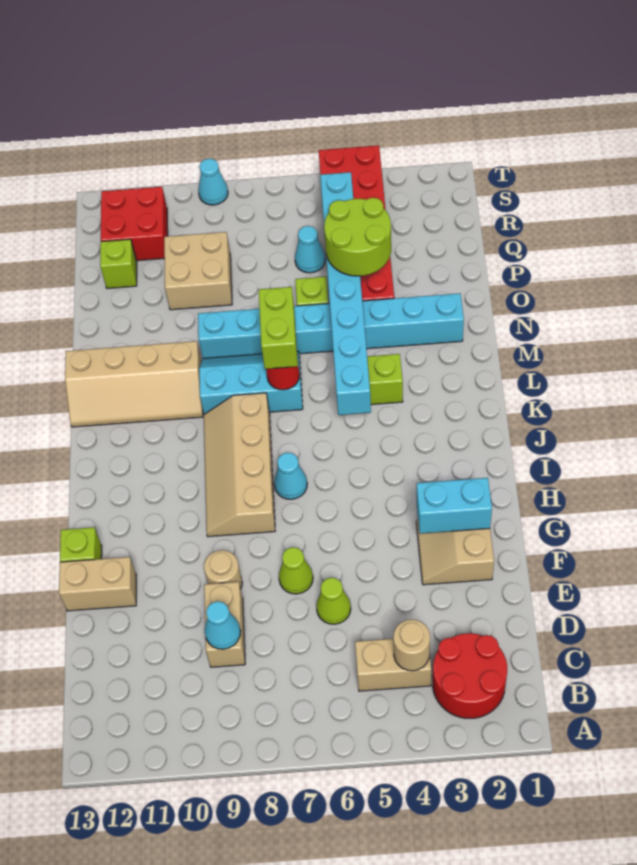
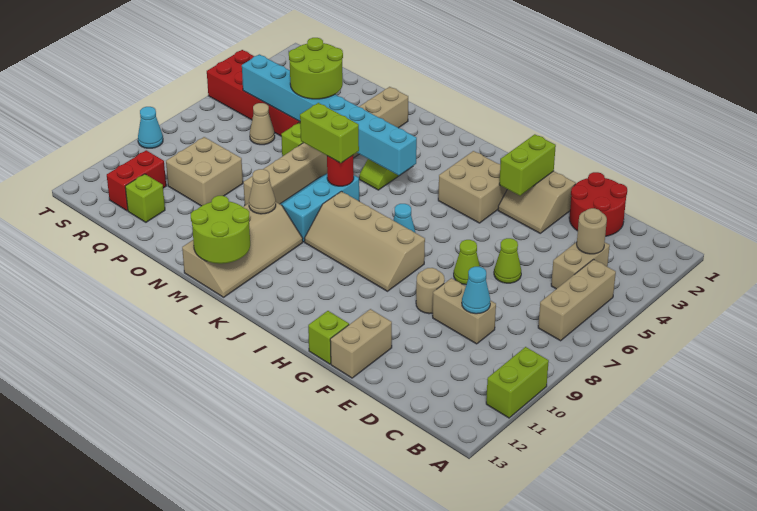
none -> lime brick A10:A11 level 1
red round brick B2:C3 level 1 -> red round brick D1:E2 level 1
none -> tan brick B5:B7 level 1
cyan brick G2:G3 level 2 -> lime brick G2:G3 level 2
none -> tan brick H3:I4 level 1
none -> lime round brick L12:M13 level 2
none -> tan cone M10 level 2
cyan brick N2:N9 level 1 -> tan brick N2:N9 level 1
cyan cone Q6 level 1 -> tan cone Q6 level 1
red brick R11:S12 level 1 -> red brick R11:R12 level 1

